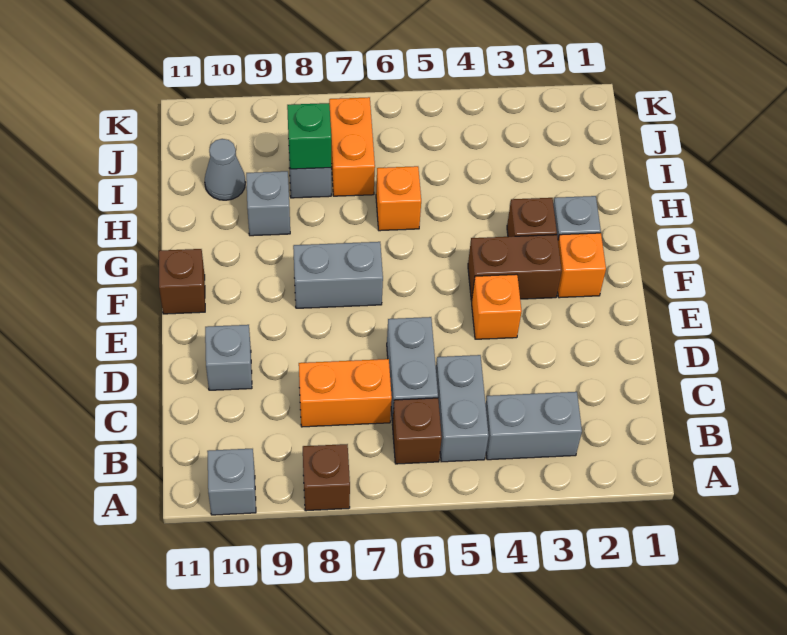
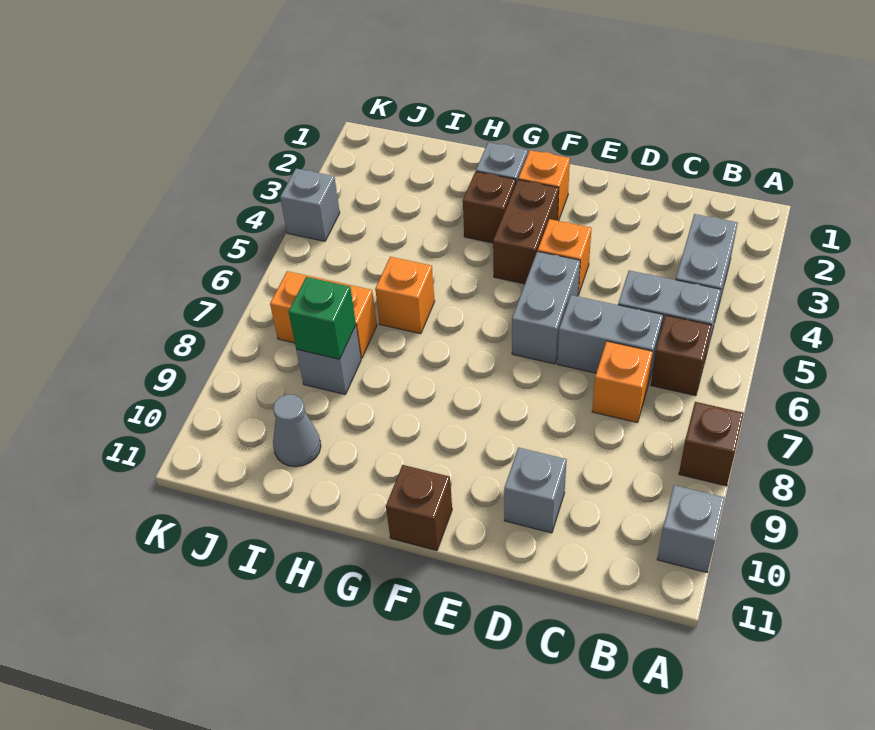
orange brick C7:C8 level 1 -> orange brick C7 level 1
grey brick F7:F8 level 1 -> grey brick E5:E6 level 1
grey brick H9 level 1 -> grey brick K4 level 1

